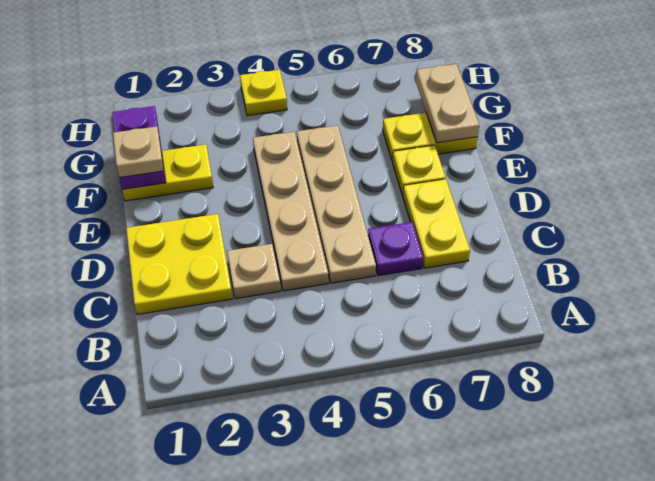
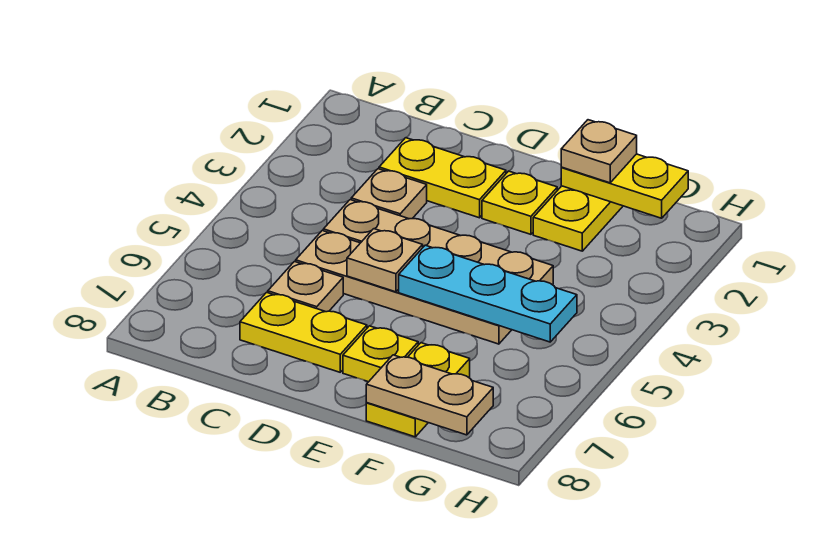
yellow plate C1:D2 level 1 -> yellow plate C2:D2 level 1
purple plate C6 level 1 -> tan plate C6 level 1
none -> tan plate D5 level 2
none -> cyan plate E5:G5 level 2
purple plate F1:G1 level 2 -> yellow plate F1:G1 level 2
yellow plate H4 level 1 -> yellow plate E2 level 1

